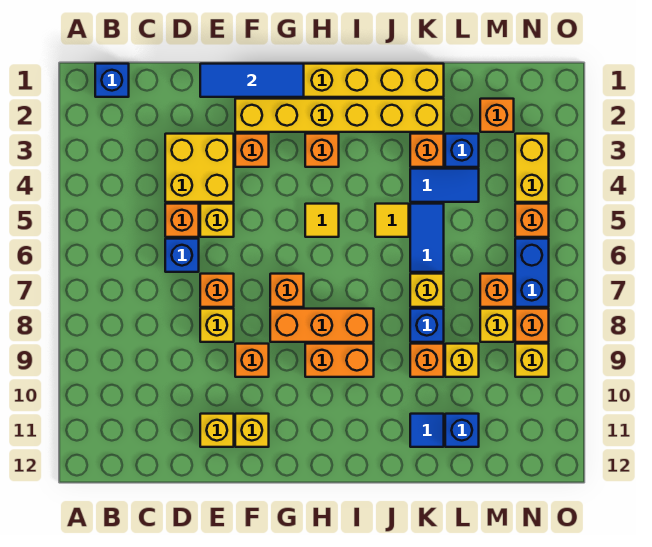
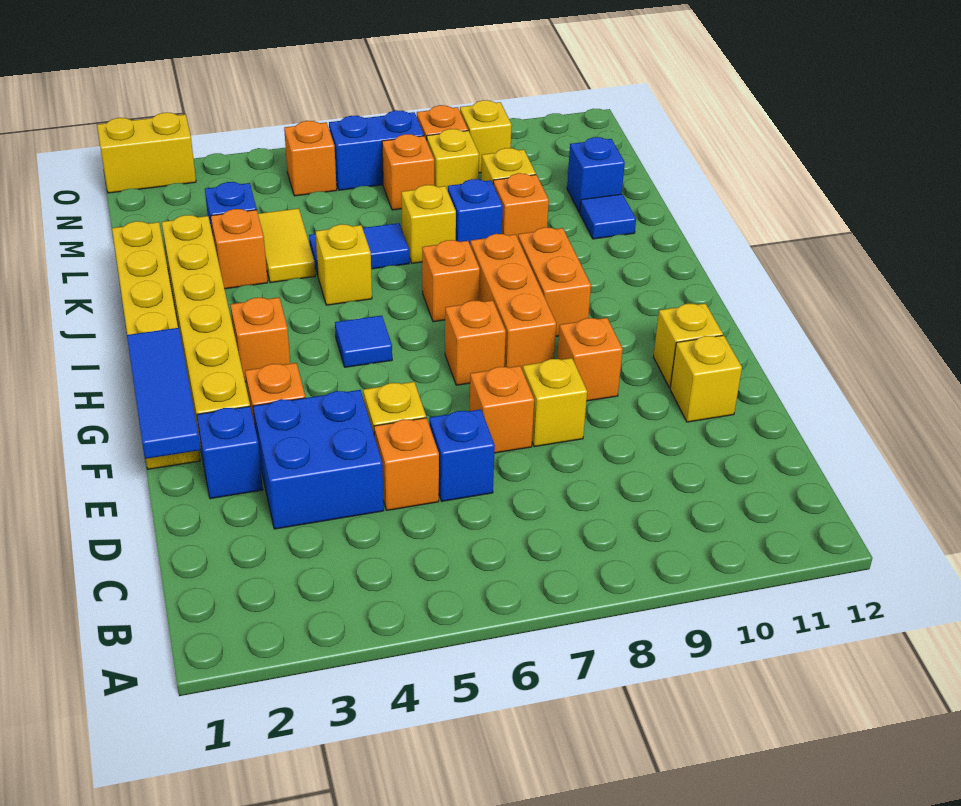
blue brick B1 level 1 -> blue brick E2 level 1
yellow brick D3:E4 level 1 -> blue brick D3:E4 level 1
yellow tile H5 level 1 -> blue tile H5 level 1
yellow tile J5 level 1 -> yellow brick J5 level 1
blue tile K4:L4 level 1 -> yellow tile K4:L4 level 1
orange brick M2 level 1 -> orange brick I7 level 1
yellow brick N3:N4 level 1 -> yellow brick O1:O2 level 1

